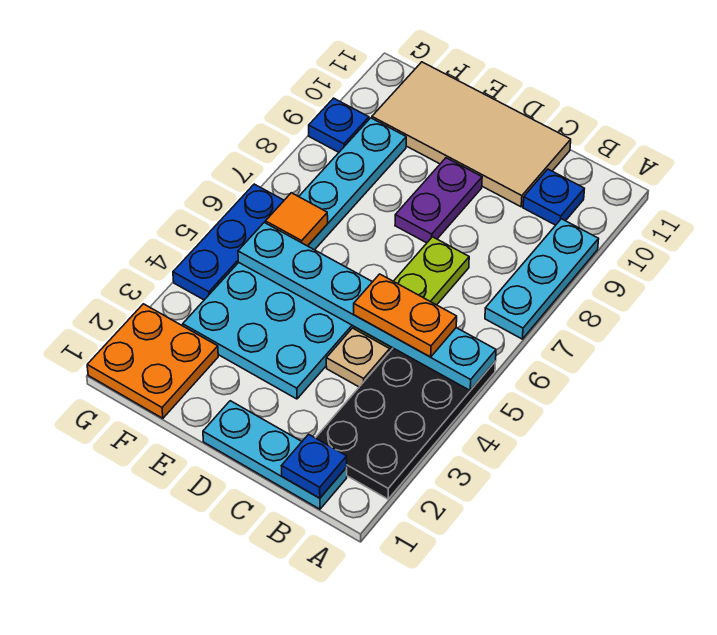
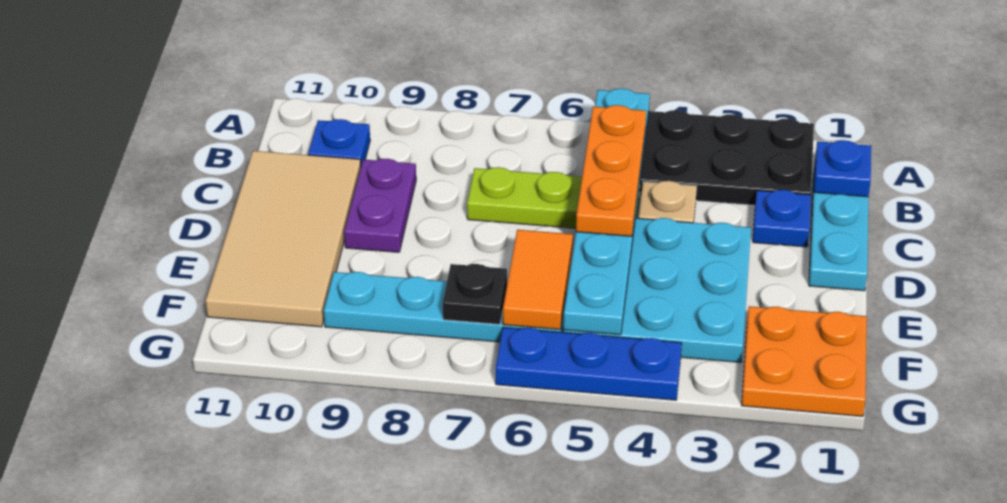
cyan plate A7:A9 level 1 -> none
orange plate B5:C5 level 3 -> orange plate B5:D5 level 3
purple plate D8:D9 level 1 -> purple plate C9:D9 level 1
orange tile F6 level 2 -> orange tile E6:F6 level 2
none -> black plate F7 level 2
blue plate G9 level 1 -> blue plate C2 level 1

